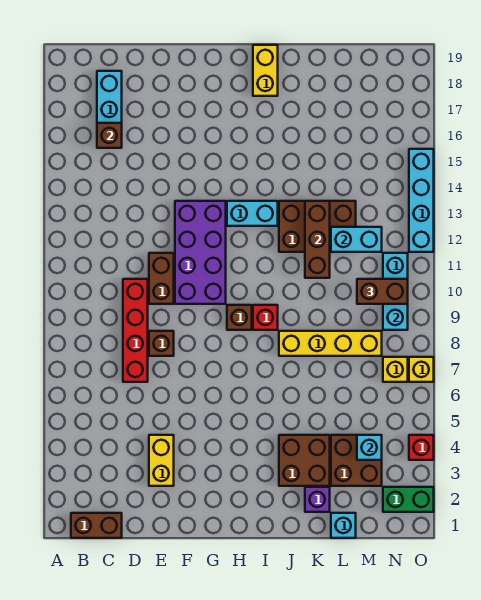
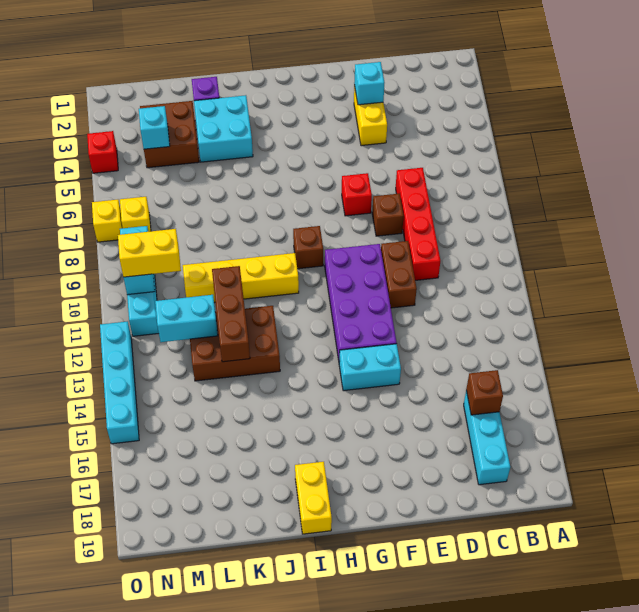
brown brick B1:C1 level 1 -> none
cyan brick H13:I13 level 1 -> cyan brick F14:G14 level 1
red brick I9 level 1 -> red brick F7 level 1
brown brick J3:K4 level 1 -> cyan brick J3:K4 level 1
yellow brick J8:M8 level 1 -> yellow brick I10:L10 level 1
cyan brick L1 level 1 -> cyan brick E3 level 2
brown brick M10:N10 level 3 -> yellow brick M10:N10 level 3
green brick N2:O2 level 1 -> none

